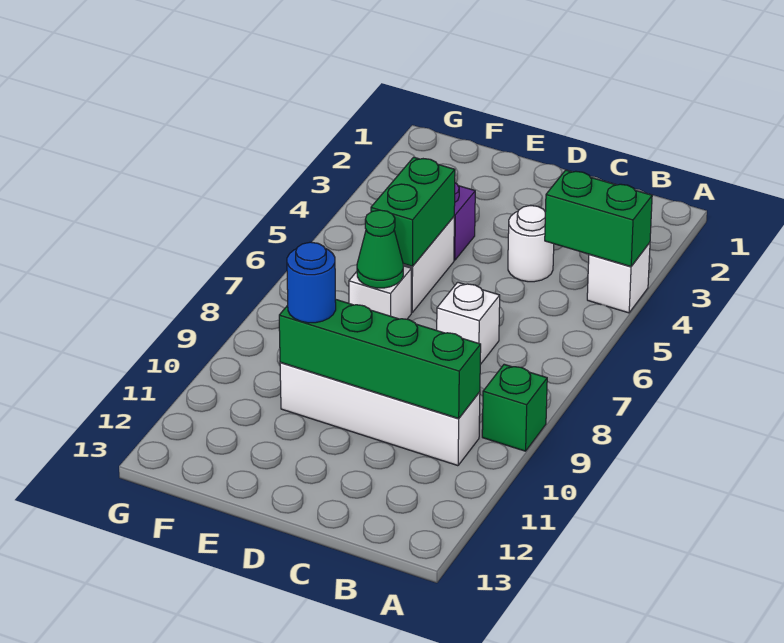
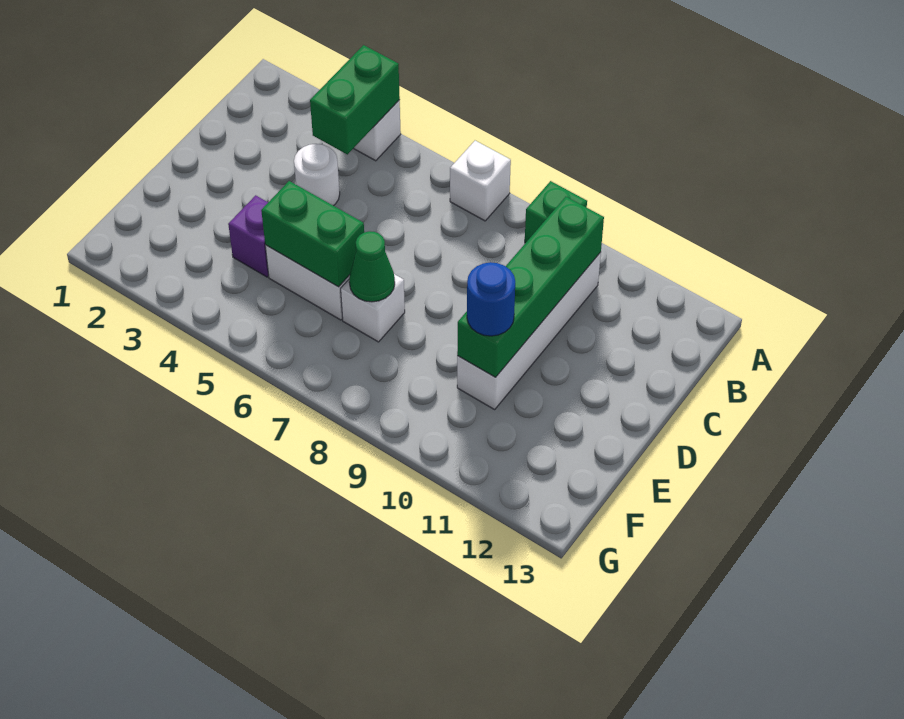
white brick C7 level 1 -> white brick A7 level 1

